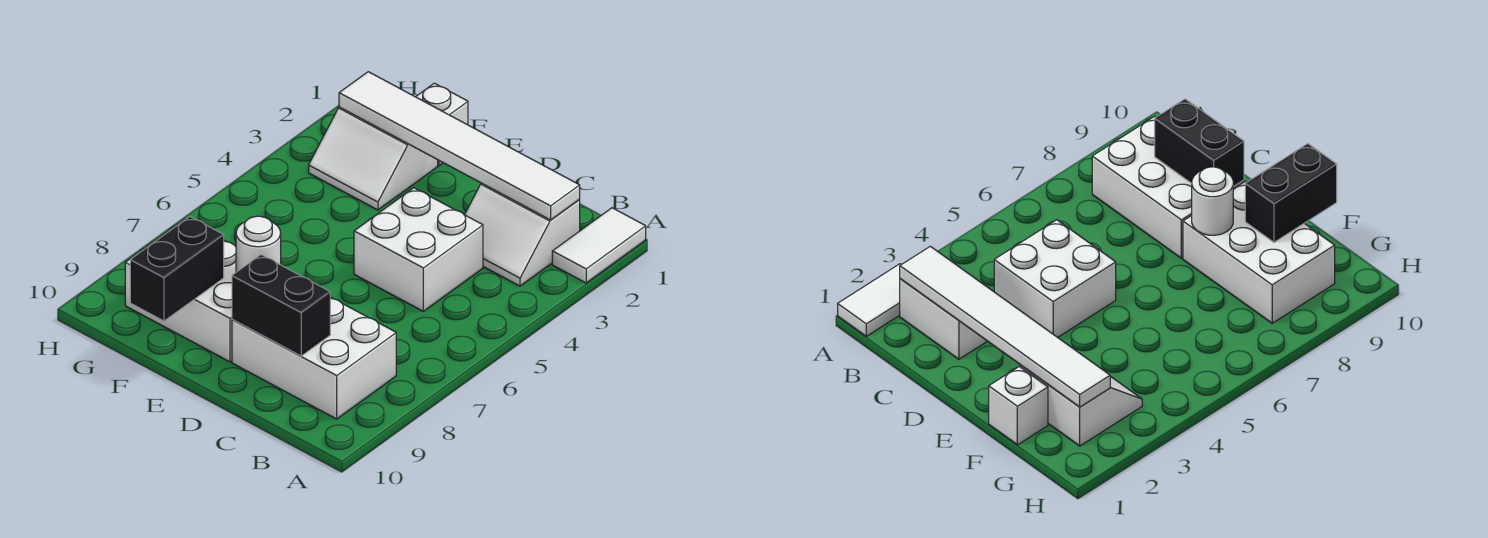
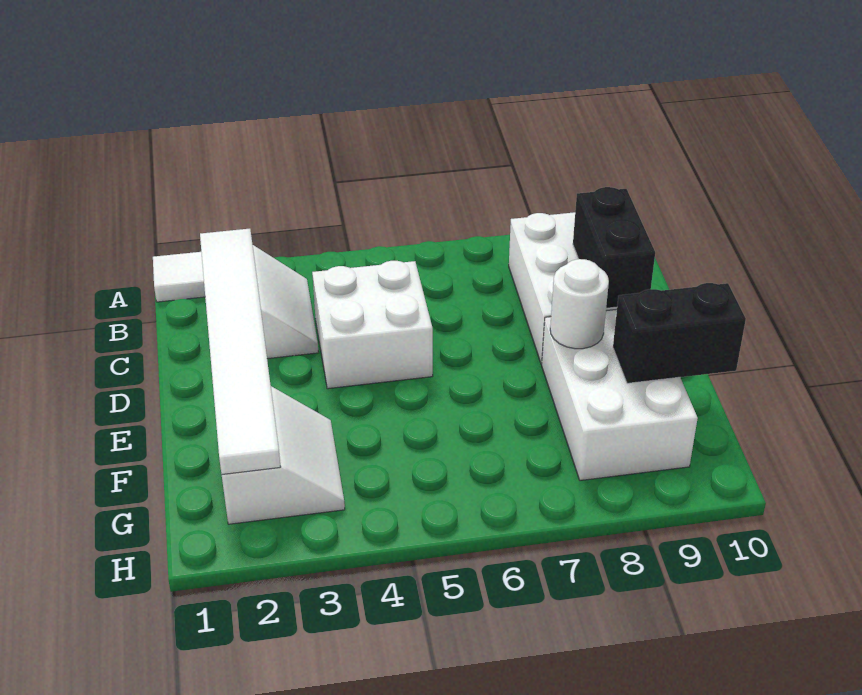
white brick F1 level 1 -> none

